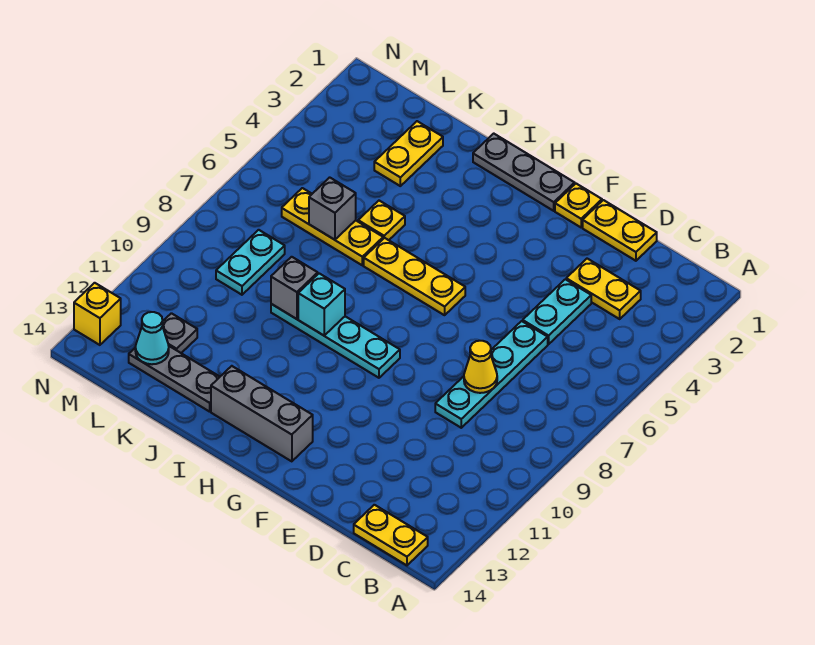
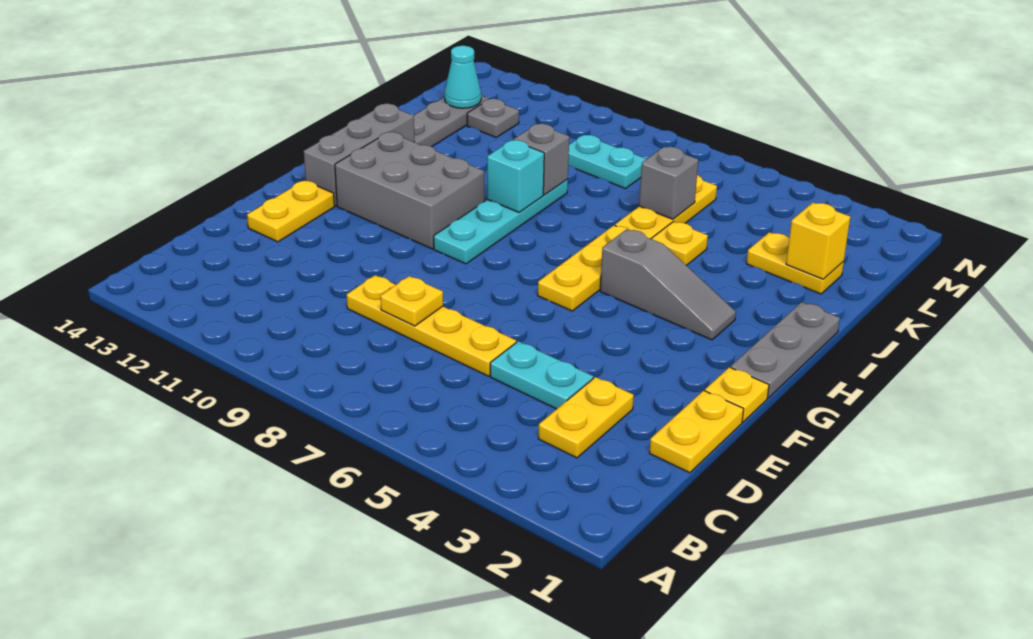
yellow plate B14:C14 level 1 -> yellow plate E13:F13 level 1
cyan plate D6:D9 level 1 -> yellow plate D6:D9 level 1
yellow cone D8 level 2 -> yellow plate D8 level 2
none -> grey brick G10:H12 level 1
none -> grey slope H3:H5 level 1 top 5
yellow brick N13 level 1 -> yellow brick K2 level 2

